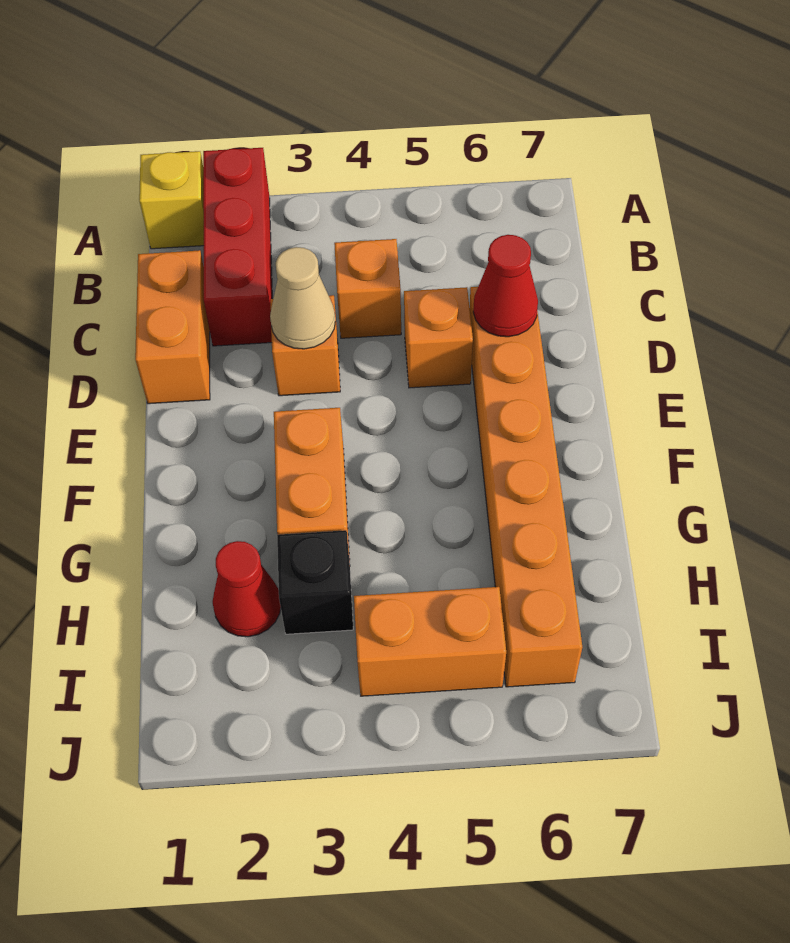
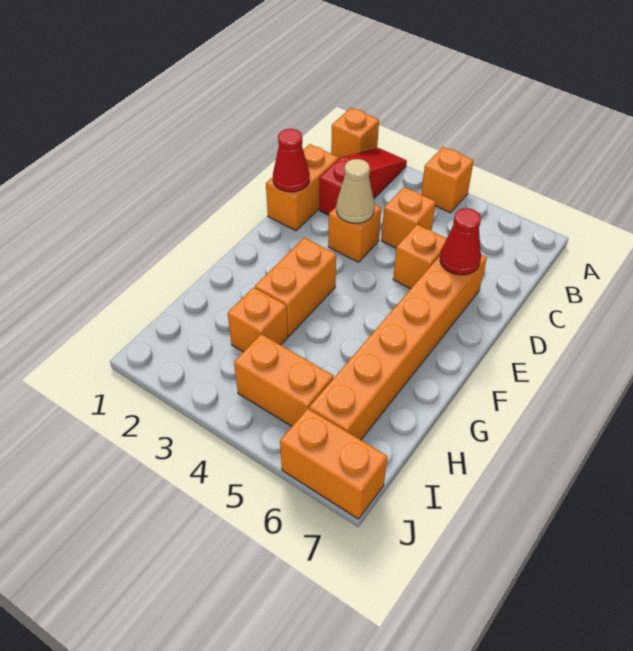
yellow brick A1 level 1 -> orange brick A1 level 1
red brick A2:C2 level 1 -> red slope A2:C2 level 1 top C
none -> orange brick A4 level 1
red cone H2 level 1 -> red cone D1 level 2
black brick H3 level 1 -> orange brick H3 level 1
none -> orange brick J6:J7 level 1

